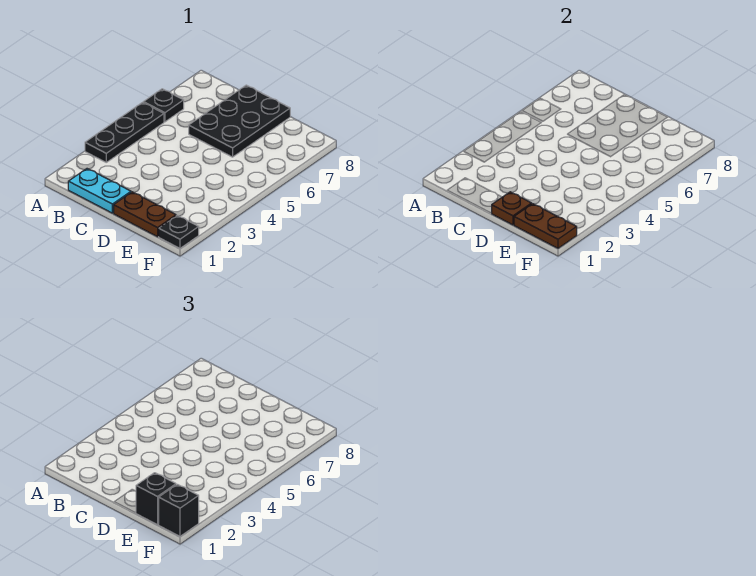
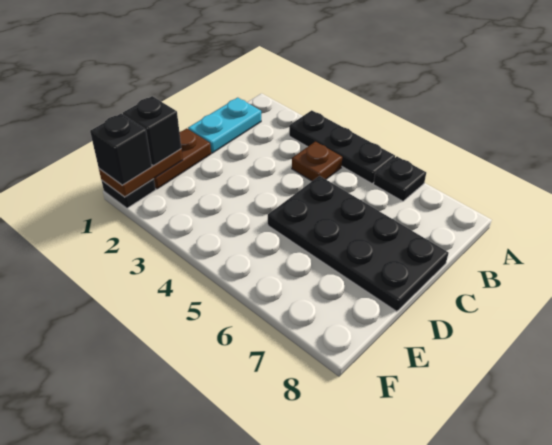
black plate C6:D8 level 1 -> black plate C5:D8 level 1
brown plate D1 level 2 -> brown plate B4 level 1

